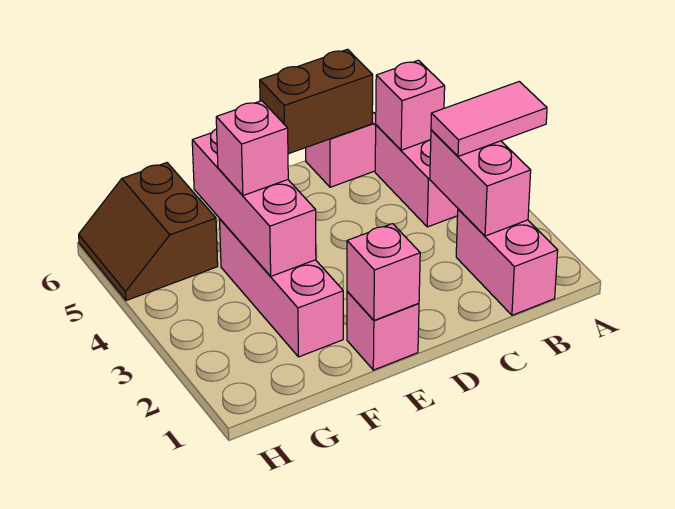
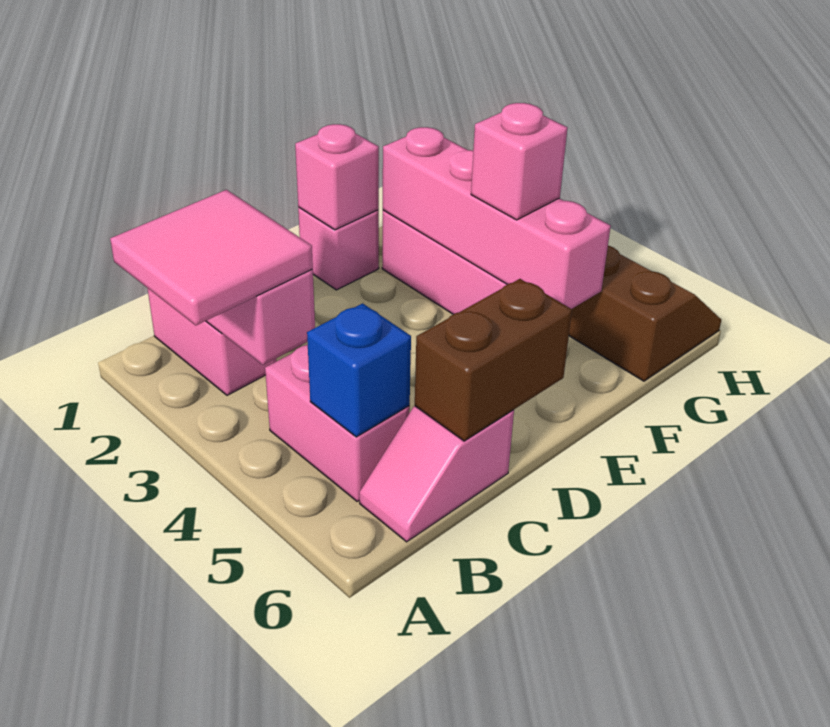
pink tile A3:B3 level 3 -> pink tile A2:B3 level 3
pink brick B5 level 2 -> blue brick B5 level 2
pink brick F3:F5 level 2 -> pink brick F2:F5 level 2

